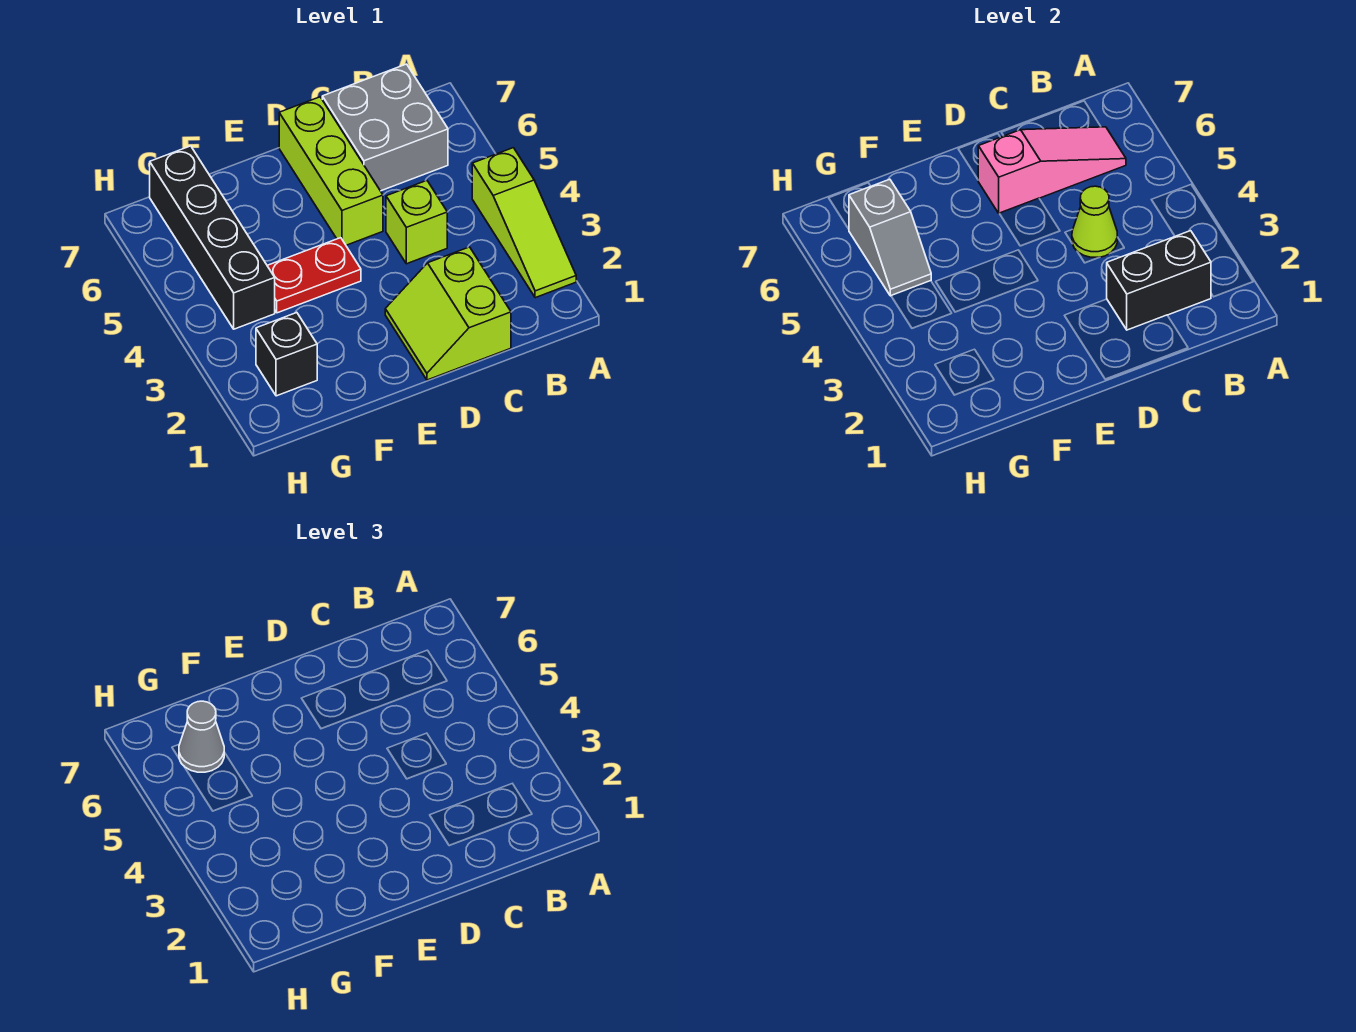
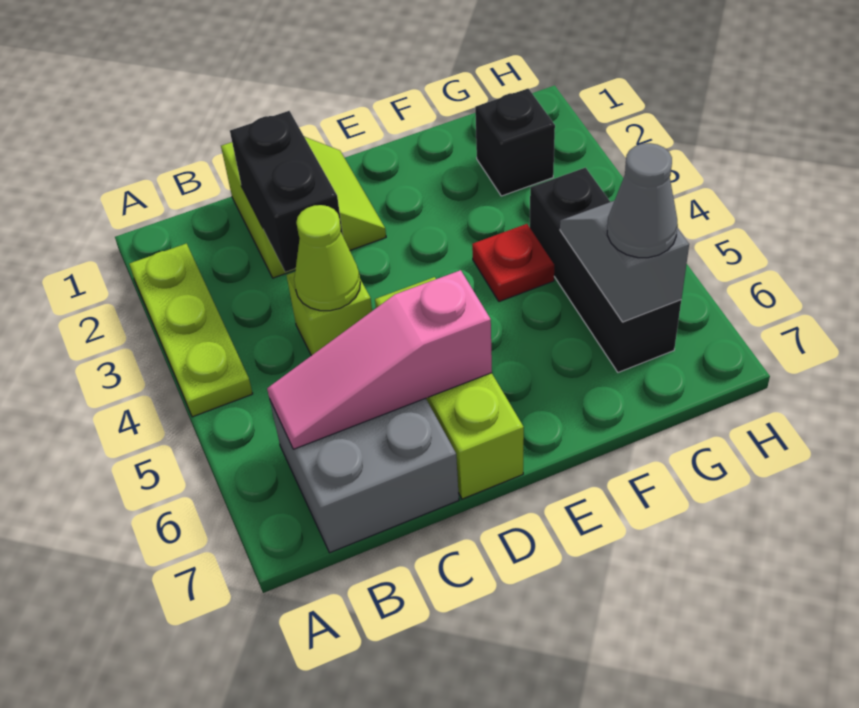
lime slope A2:A4 level 1 top 4 -> lime plate A2:A4 level 1
black brick B2:C2 level 2 -> black brick C2:C3 level 2
red plate E4:F4 level 1 -> red plate F4 level 1
black brick G4:G7 level 1 -> black brick G4:G6 level 1

